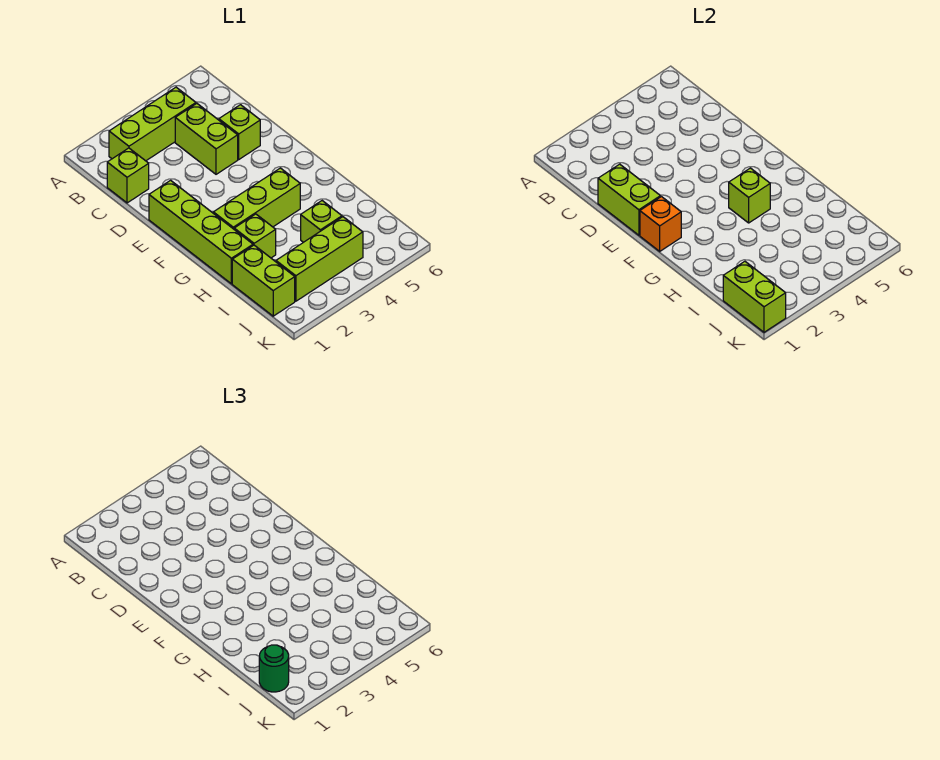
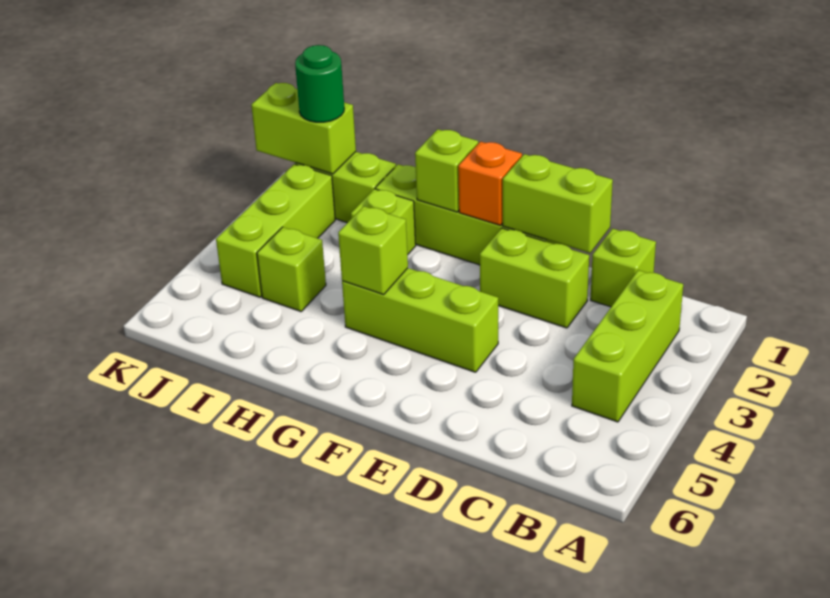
lime brick C4:D4 level 1 -> lime brick D2:E2 level 1
lime brick D5 level 1 -> lime brick G1 level 2
lime brick G2:G4 level 1 -> lime brick E4:G4 level 1

